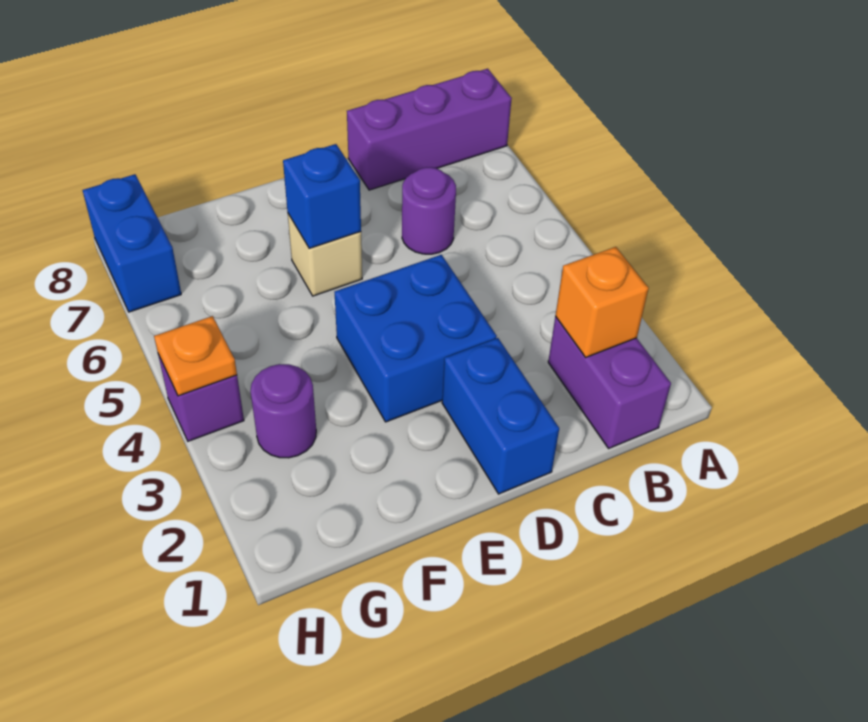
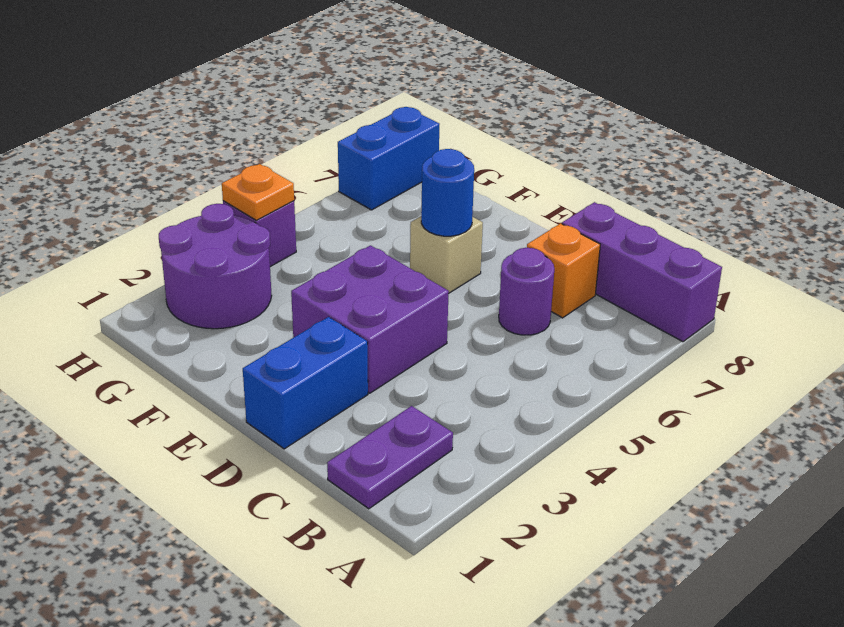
purple brick B1:B2 level 1 -> purple plate B1:B2 level 1
orange brick B2 level 2 -> orange brick C7 level 1
blue brick D3:E4 level 1 -> purple brick D3:E4 level 1
blue brick E6 level 2 -> blue round brick E6 level 2
purple round brick G3 level 1 -> purple round brick G2:H3 level 1

